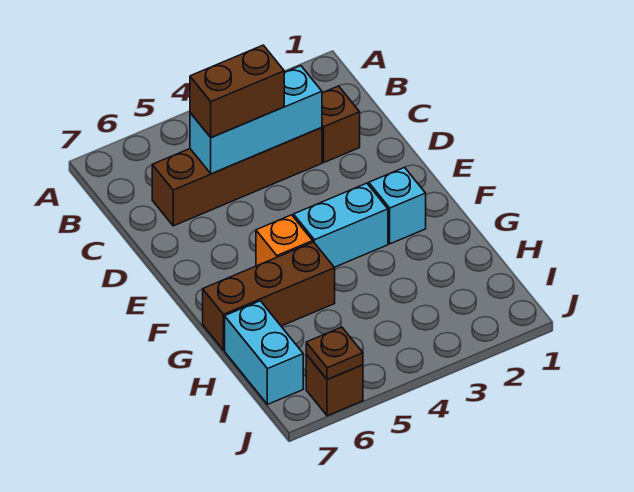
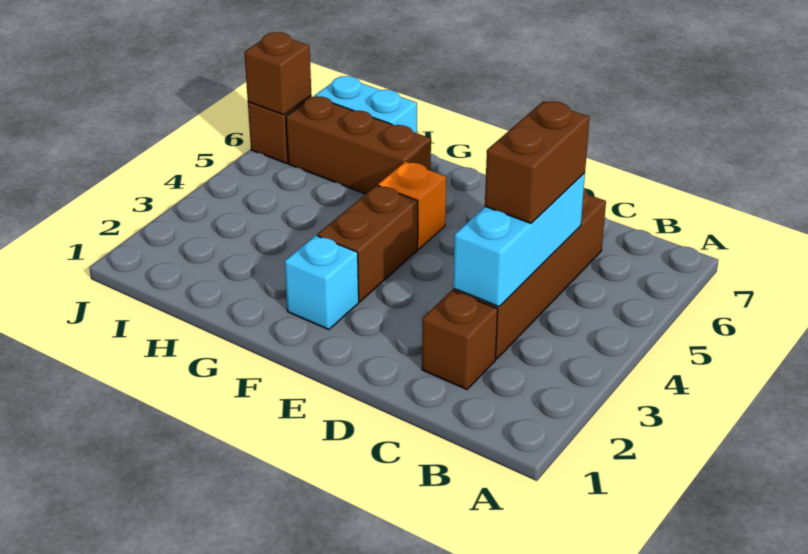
cyan brick F3:F4 level 1 -> brown brick F3:F4 level 1
brown brick G5:G7 level 1 -> brown brick G6:I6 level 1
brown plate J6 level 2 -> brown brick J6 level 2

